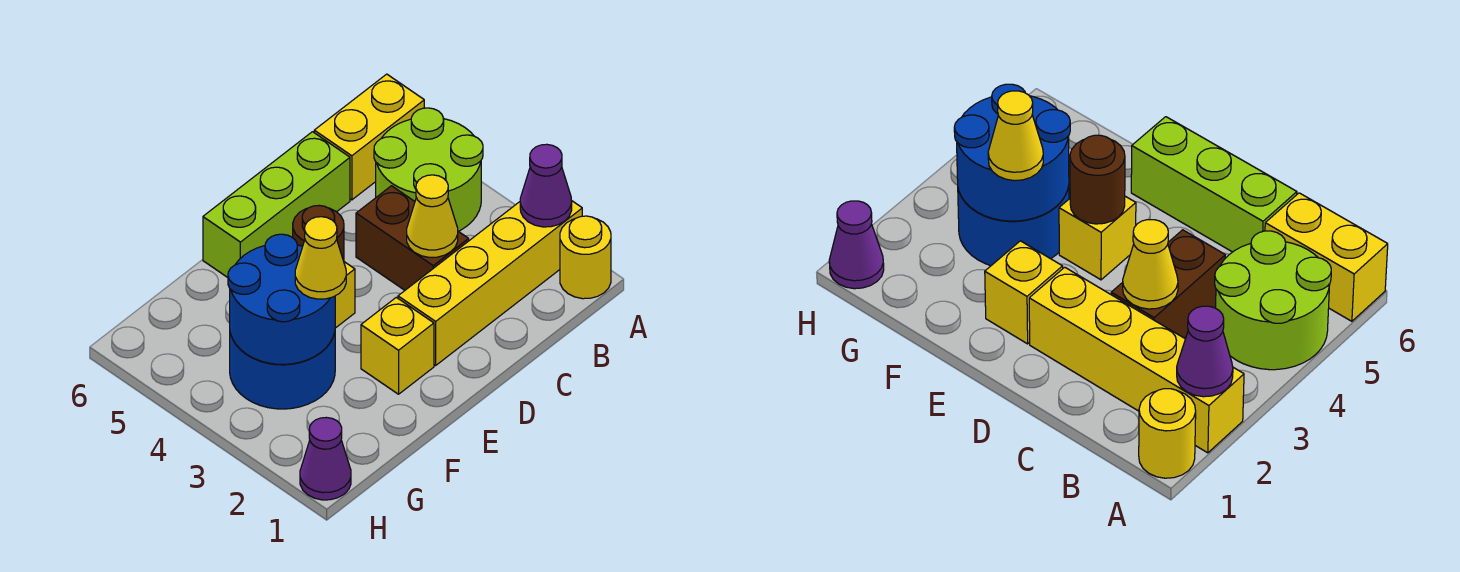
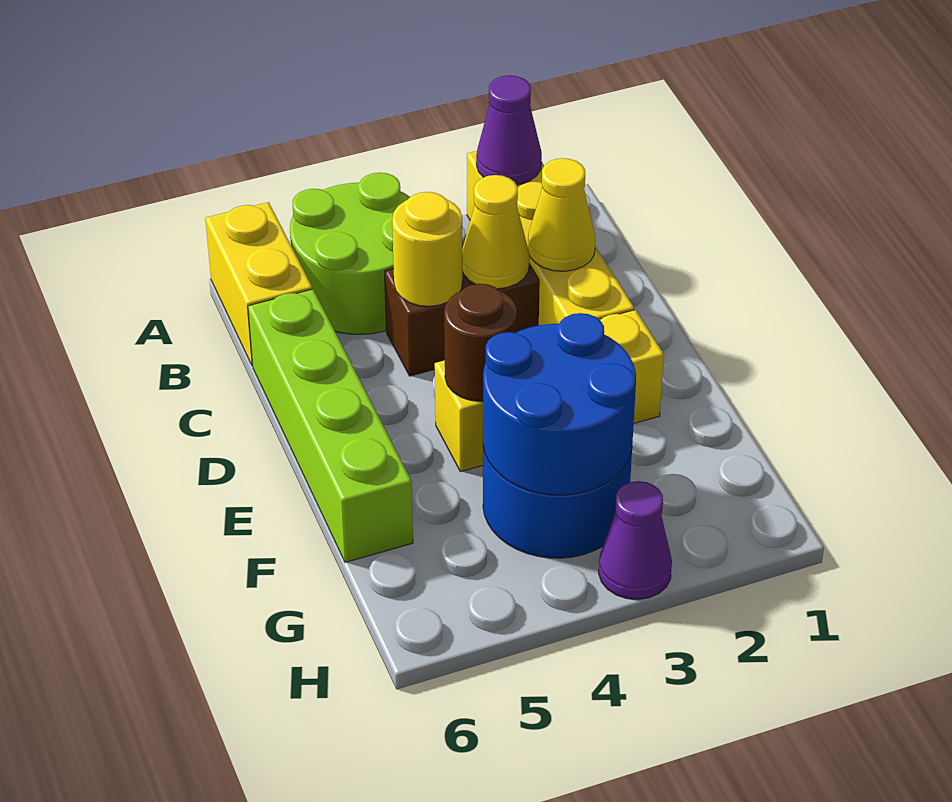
yellow round brick A1 level 1 -> yellow round brick C4 level 2
lime brick C6:E6 level 1 -> lime brick C6:F6 level 1
yellow cone F3 level 3 -> yellow cone C2 level 2
purple cone H1 level 1 -> purple cone H3 level 1

